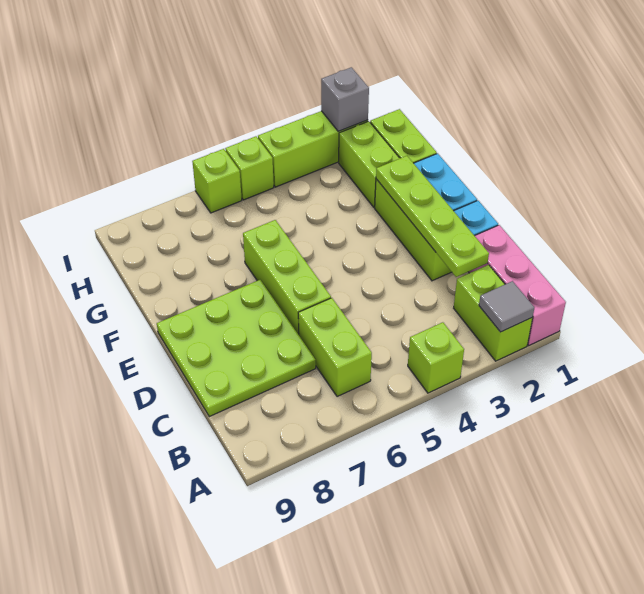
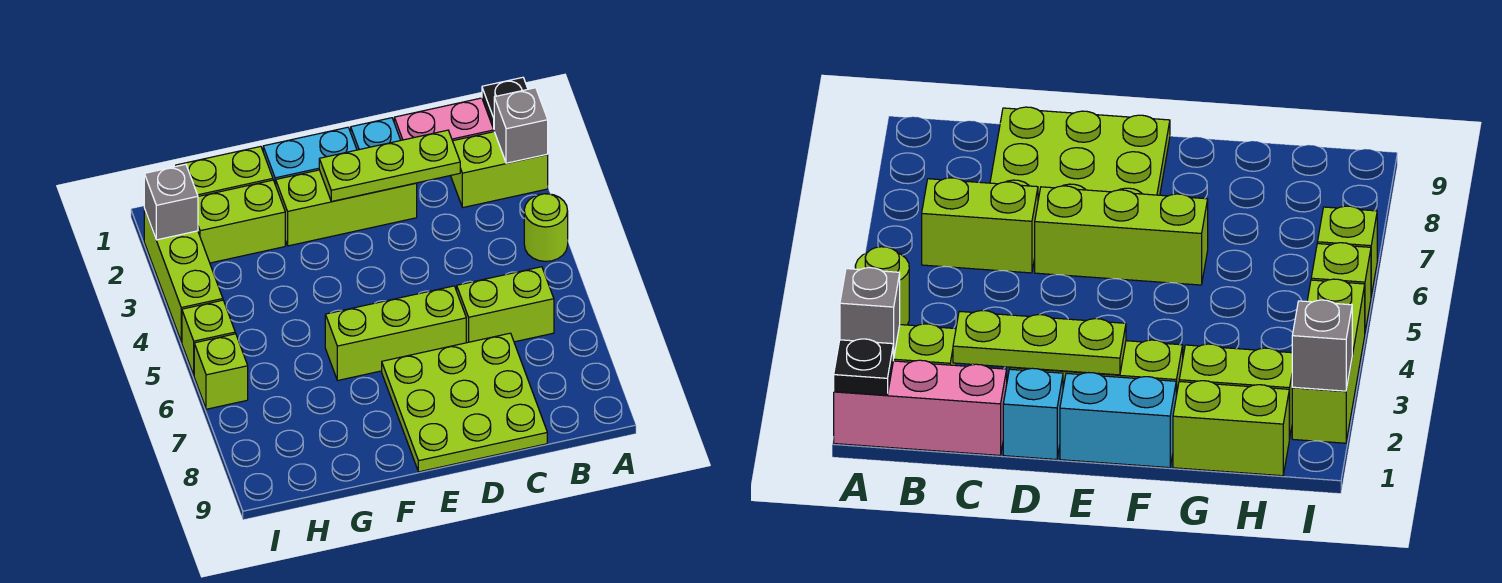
none -> black plate A1 level 2
grey tile A2 level 2 -> grey brick A2 level 2
lime brick A4 level 1 -> lime round brick A4 level 1
lime plate C2:F2 level 2 -> lime plate C2:E2 level 2

